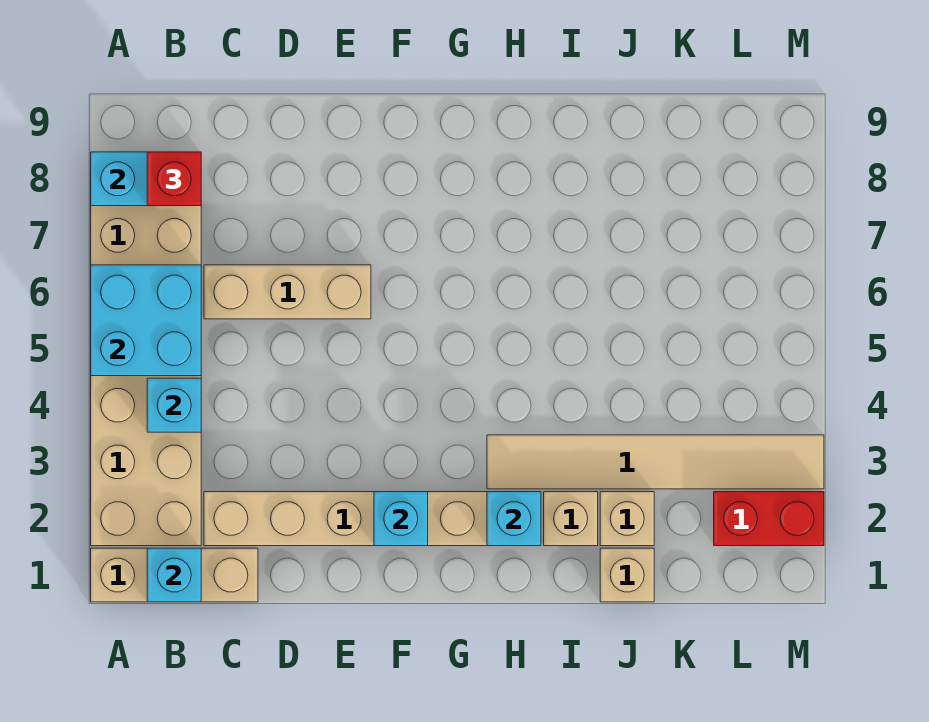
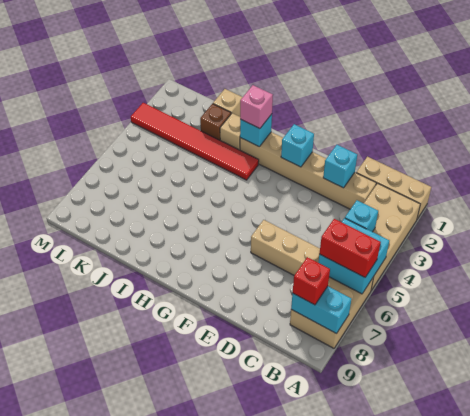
cyan brick B1 level 2 -> cyan brick D2 level 2
none -> pink brick H2 level 3
tan tile H3:M3 level 1 -> red tile H3:M3 level 1
tan brick J2 level 1 -> brown brick J2 level 1
red brick L2:M2 level 1 -> red brick A6:B6 level 3

